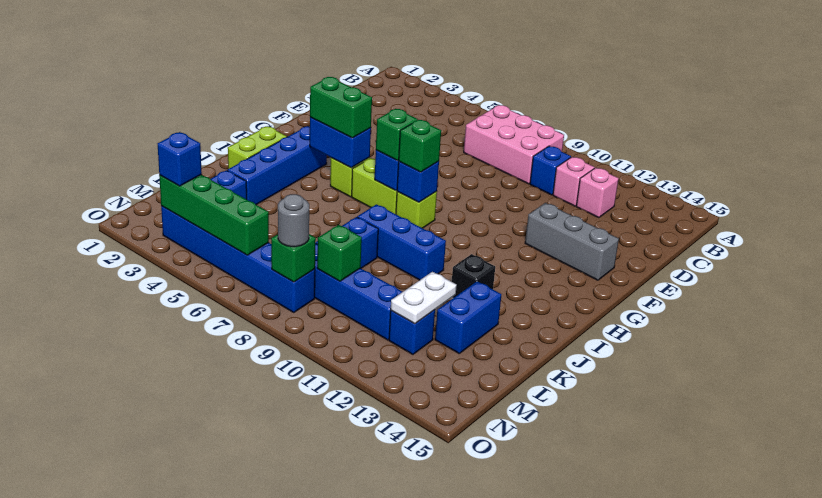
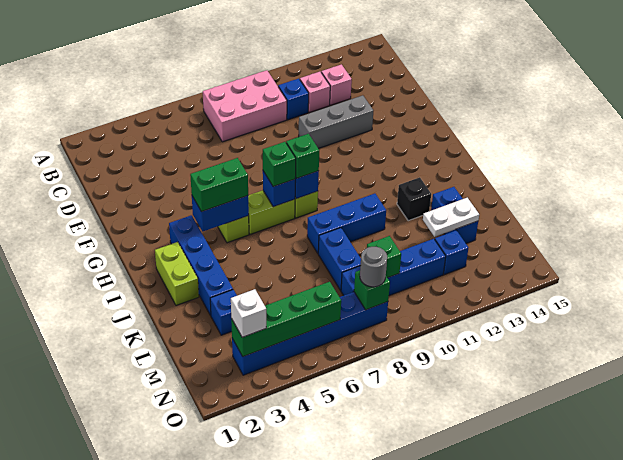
grey brick F12:F14 level 1 -> grey brick E10:E12 level 1
white plate L12:M12 level 2 -> white plate L12:L13 level 2
blue brick N3 level 3 -> white brick N3 level 3

